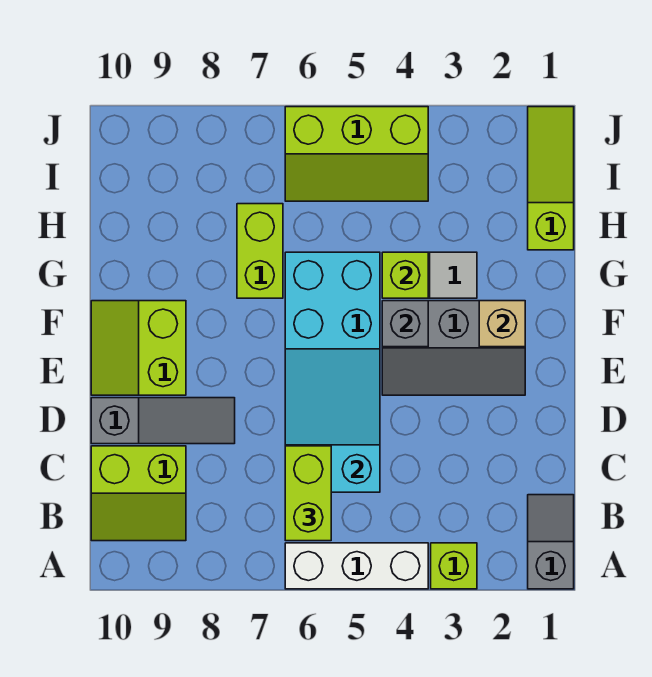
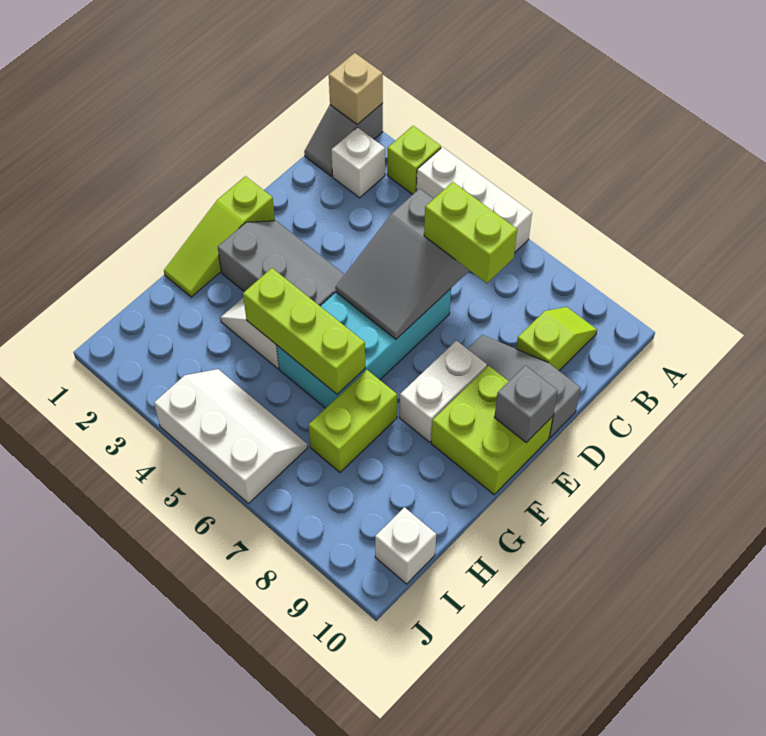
none -> white brick B2 level 1
lime brick B6:C6 level 3 -> lime brick C6:C7 level 3
lime slope B9:C10 level 1 top C -> lime slope B9:C9 level 1 top C
cyan slope C5:E6 level 2 top C -> grey slope C5:E6 level 2 top C
none -> white brick E8:F8 level 1
lime slope E9:F10 level 1 top 9 -> lime brick E9:F10 level 1
tan brick F2 level 2 -> tan brick A1 level 2
grey brick F4 level 2 -> grey brick E10 level 2
lime brick G4 level 2 -> lime brick G4:G6 level 2
lime slope H1:J1 level 1 top H -> lime slope E1:G1 level 1 top E
lime slope I4:J6 level 1 top J -> white slope I4:J6 level 1 top J
none -> white brick I10 level 1

